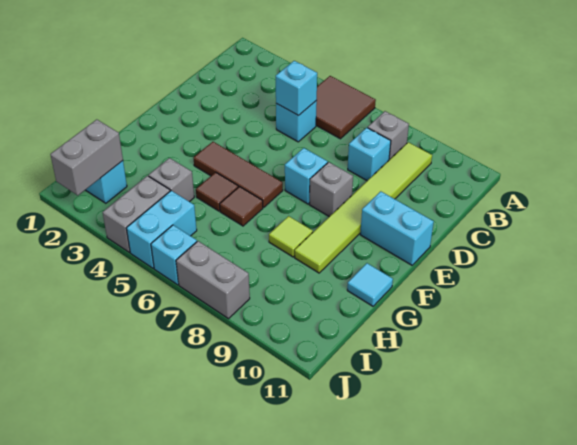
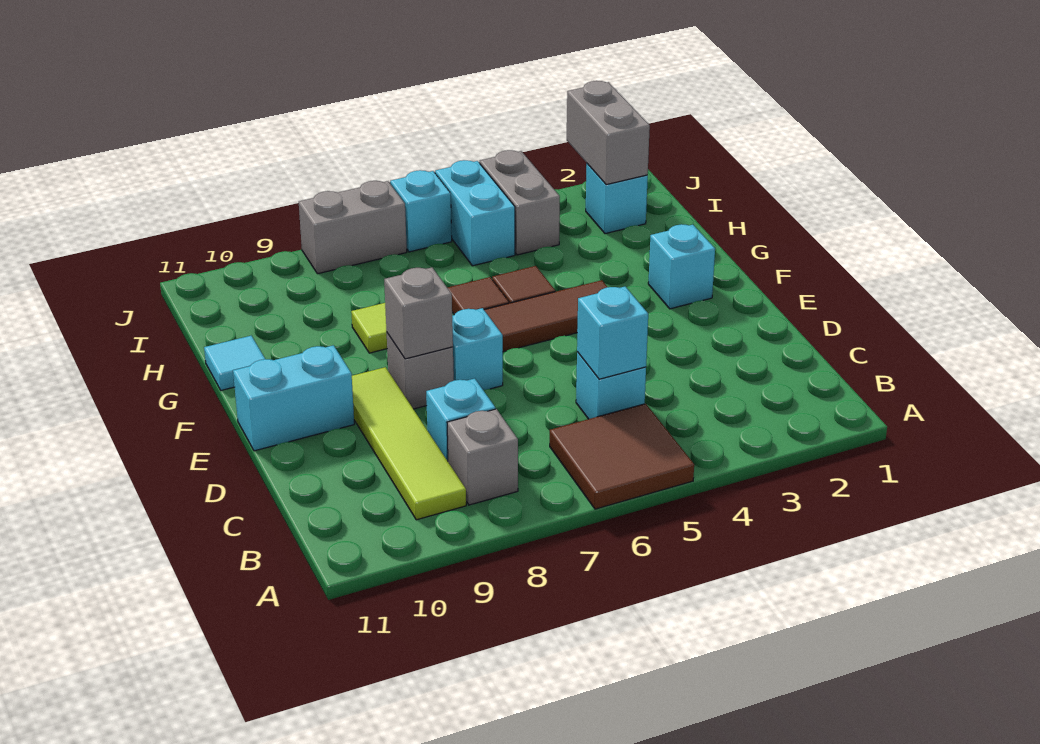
lime tile B9:G9 level 1 -> lime tile B9:E9 level 1
none -> cyan brick F2 level 1
grey brick H4 level 1 -> grey brick E8 level 2

